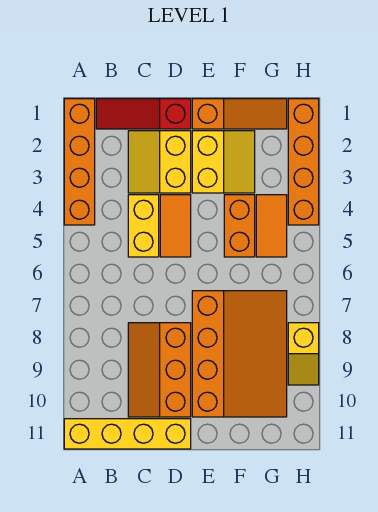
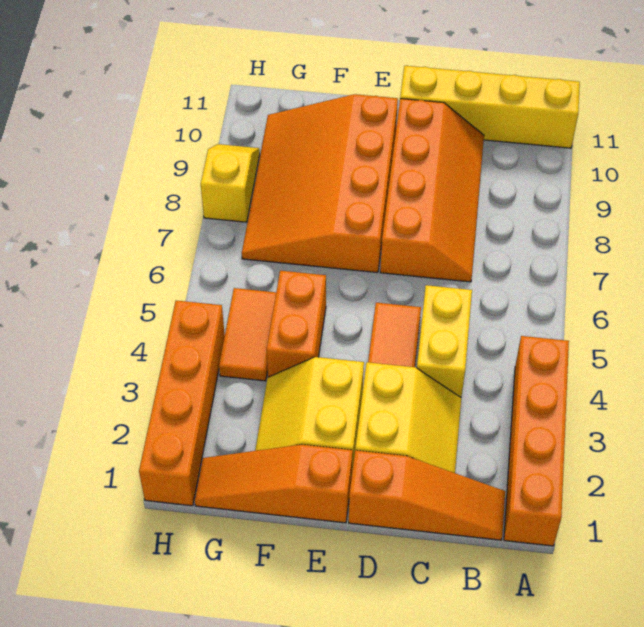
red slope B1:D1 level 1 top D -> orange slope B1:D1 level 1 top D
orange slope C8:D10 level 1 top D -> orange slope C7:D10 level 1 top D

